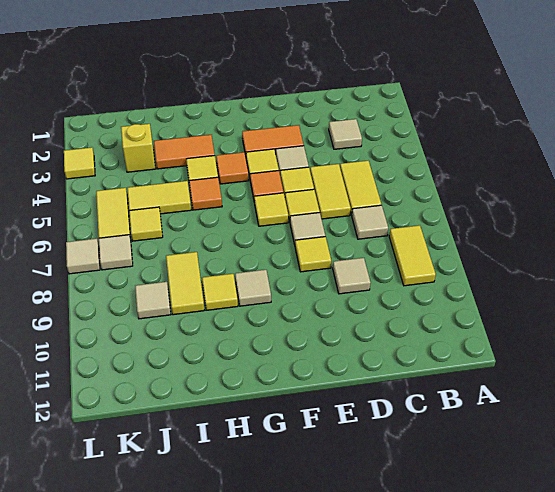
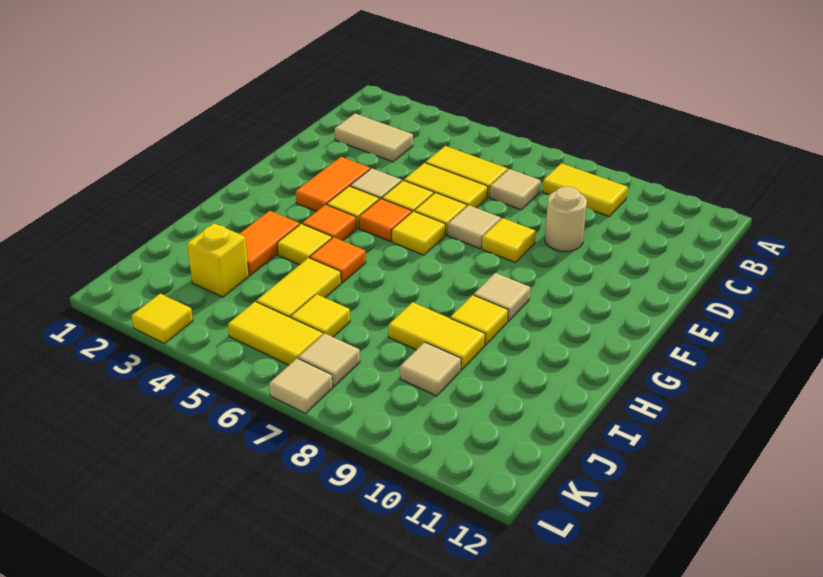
tan tile C3 level 1 -> tan tile C2:C3 level 1
tan tile D9 level 1 -> tan round brick D9 level 1

